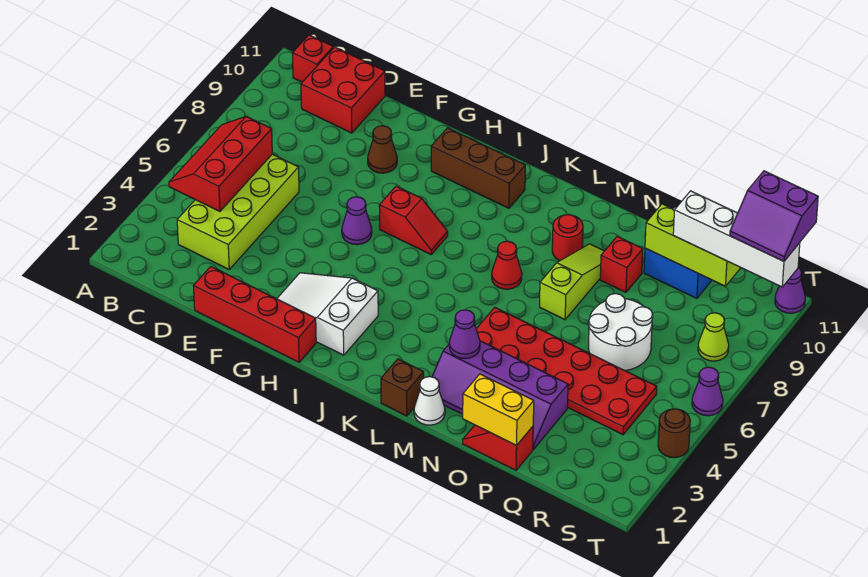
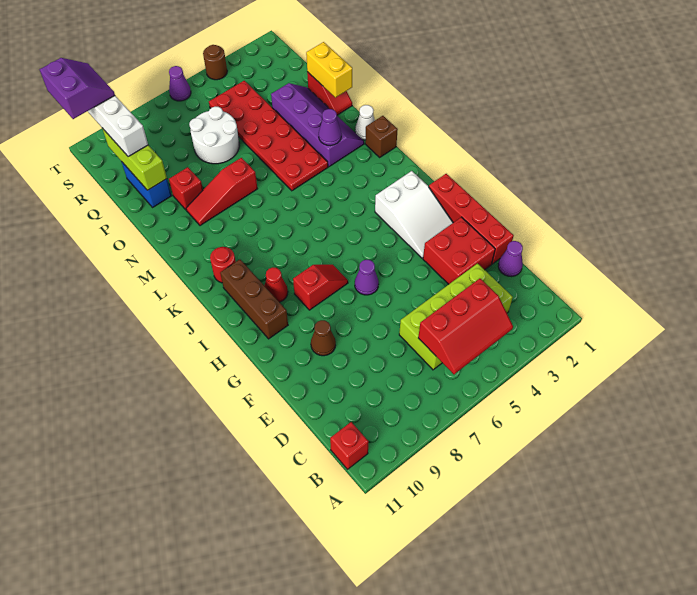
red brick C10:D11 level 1 -> red brick E2:F3 level 1
red slope H7:I7 level 1 top H -> red slope H7:H8 level 1 top 8
red cone L7 level 1 -> red cone I9 level 1
red round brick M9 level 1 -> red round brick K10 level 1
lime slope N7:N9 level 1 top 7 -> red slope N7:N9 level 1 top 7
lime cone S8 level 1 -> none
purple cone T11 level 1 -> purple cone D1 level 1

